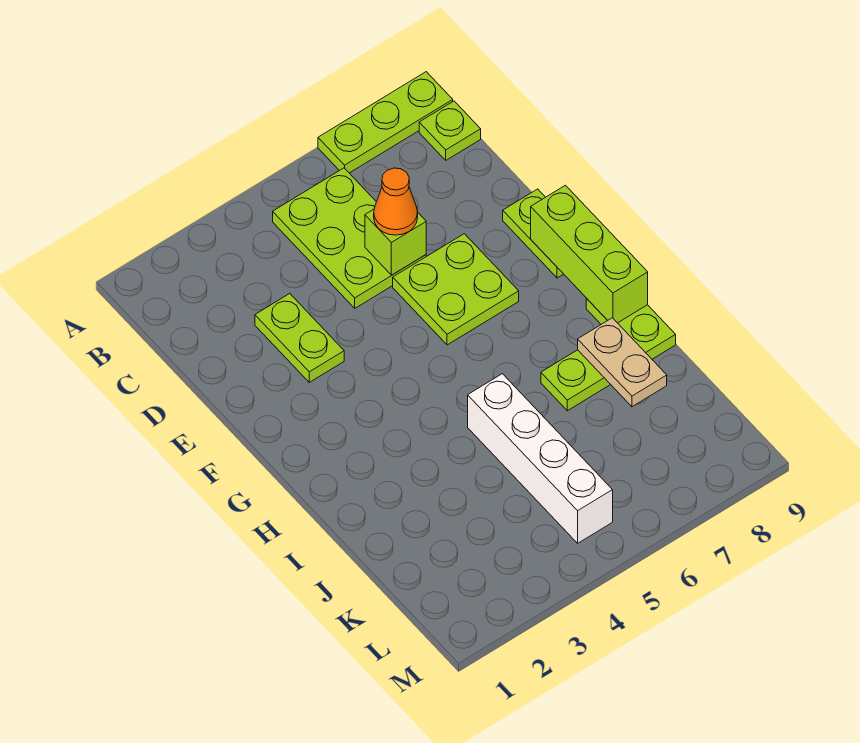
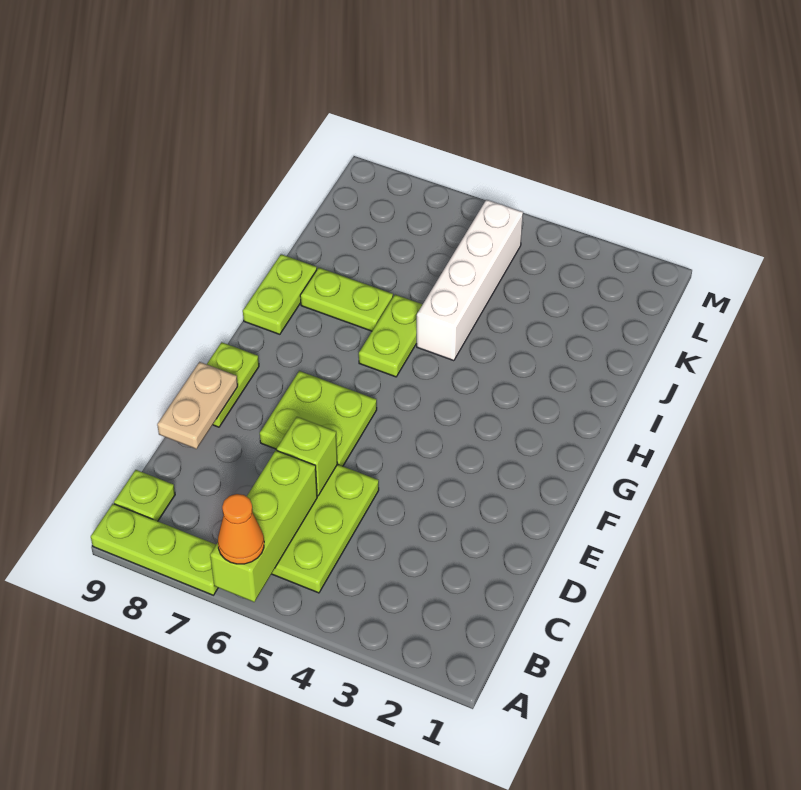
lime plate D3:E3 level 1 -> lime plate H6:I6 level 1
orange cone D6 level 3 -> orange cone A6 level 3
lime brick F9:H9 level 2 -> lime brick A6:C6 level 2
tan plate I8:J8 level 2 -> tan plate D9:E9 level 2

